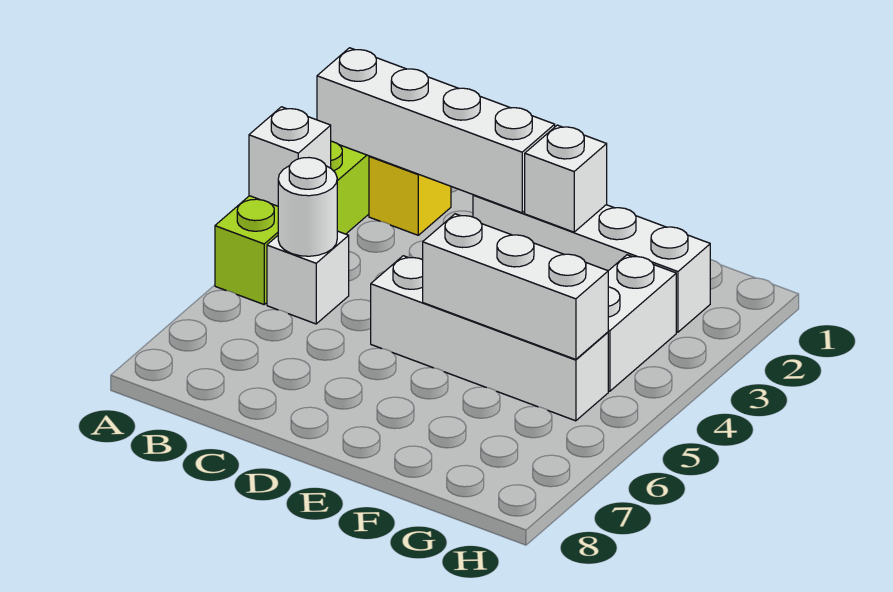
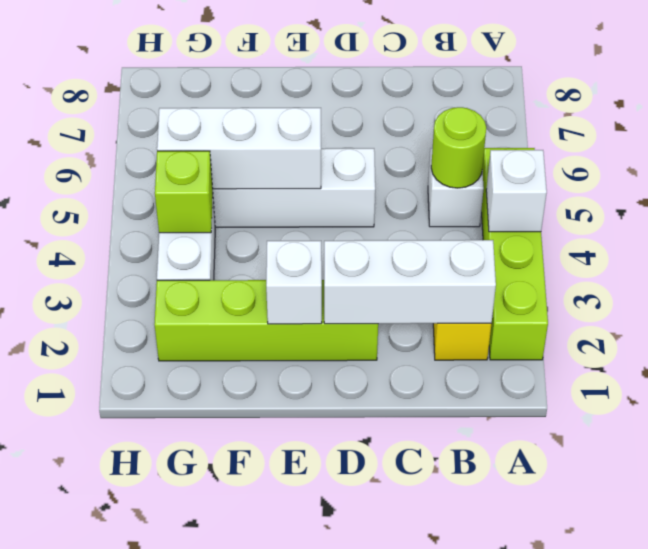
white brick A2:D2 level 2 -> white brick B2:D2 level 2
white round brick B5 level 2 -> lime round brick B5 level 2
white brick D2:G2 level 1 -> lime brick D2:G2 level 1
none -> lime brick G4 level 2

